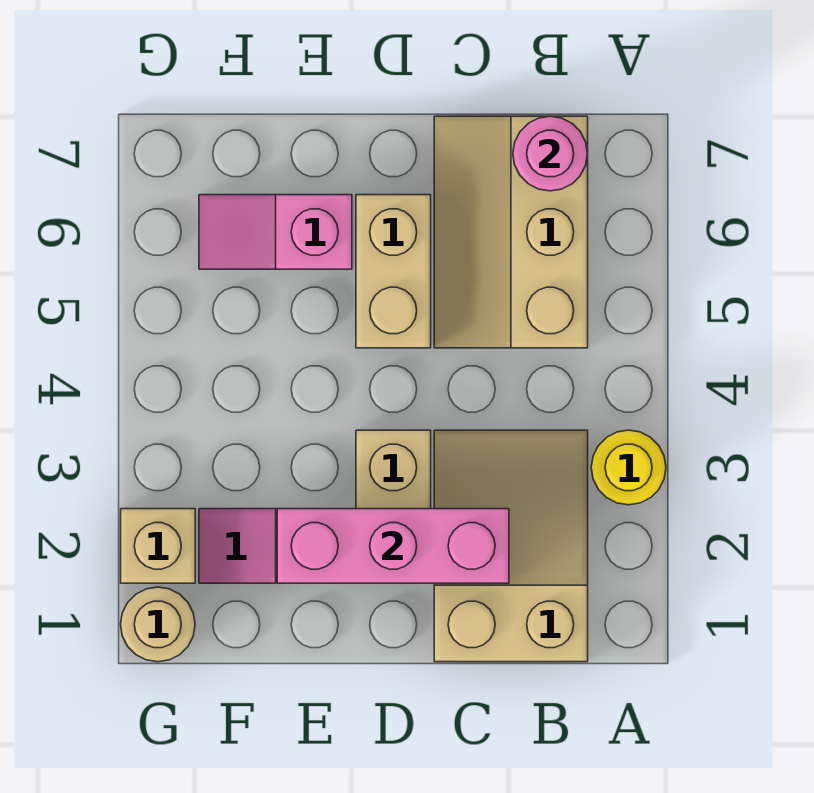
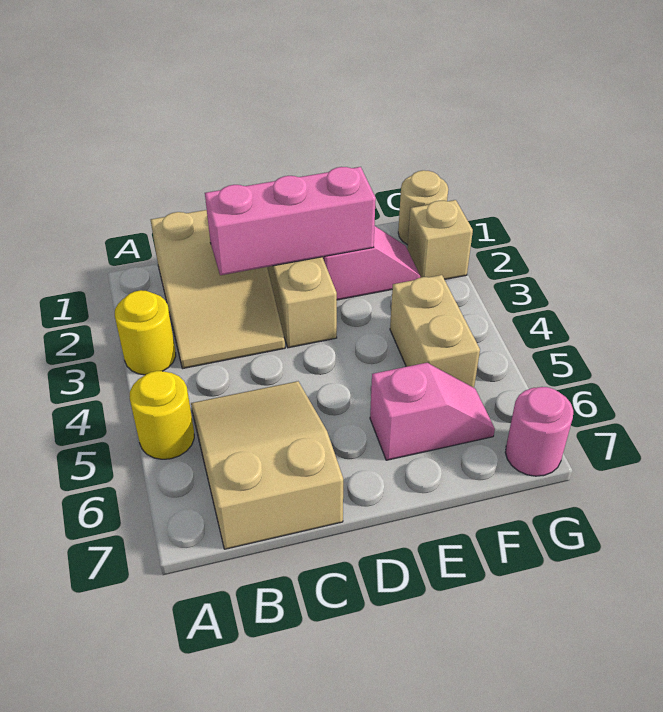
none -> yellow round brick A5 level 1
tan slope B5:C7 level 1 top B -> tan slope B5:C7 level 1 top 7
pink round brick B7 level 2 -> pink round brick G7 level 1
tan brick D5:D6 level 1 -> tan brick F4:F5 level 1

